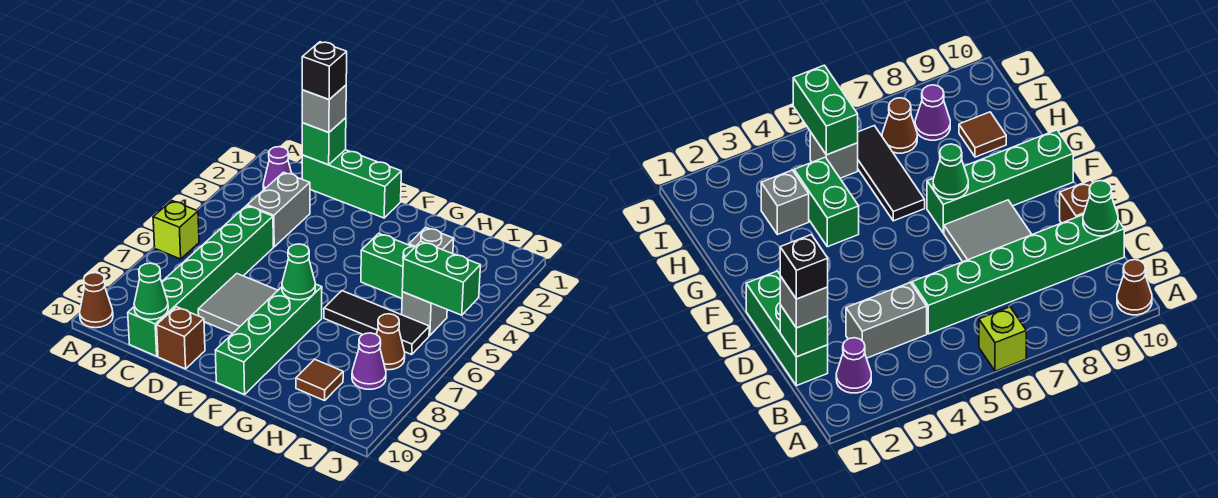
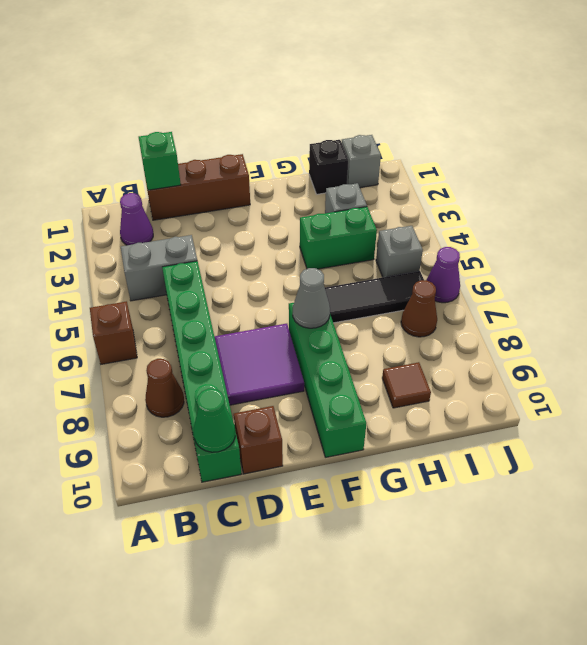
lime brick A6 level 1 -> brown brick A6 level 1
brown cone A10 level 1 -> brown cone B8 level 1
green brick C1:E1 level 1 -> brown brick C1:E1 level 1
grey brick C1 level 3 -> grey brick I1 level 1
black brick C1 level 4 -> black brick H1 level 1
grey brick C3:C4 level 1 -> grey brick B4:C4 level 1
grey tile D7:E8 level 1 -> purple tile D7:E8 level 1
green cone F7 level 2 -> grey cone F7 level 2
green brick I5:J5 level 2 -> none
purple cone I8 level 1 -> purple cone J6 level 1

